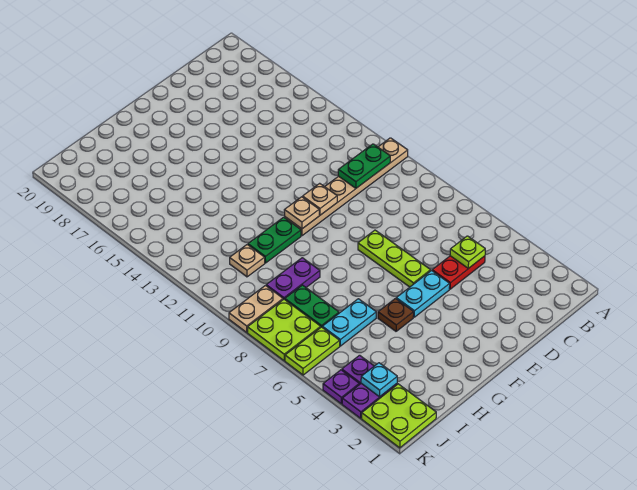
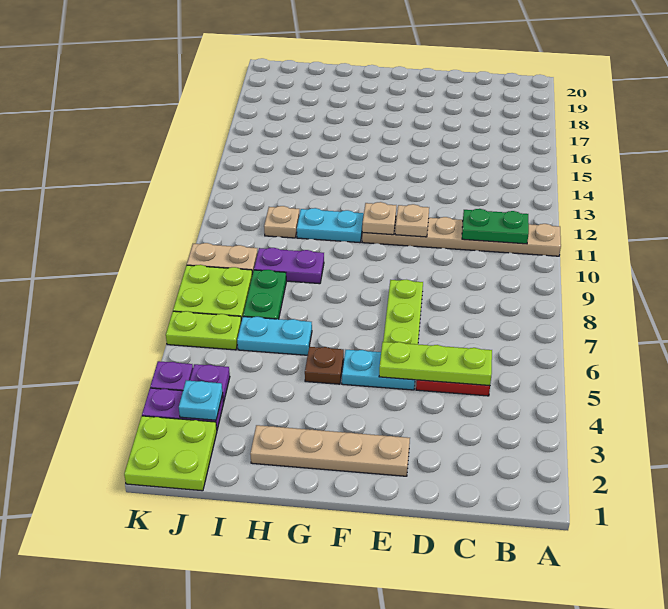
lime plate C5 level 2 -> lime plate C5:E5 level 2
none -> tan plate E2:H2 level 1
green plate G11:H11 level 1 -> cyan plate G11:H11 level 1

